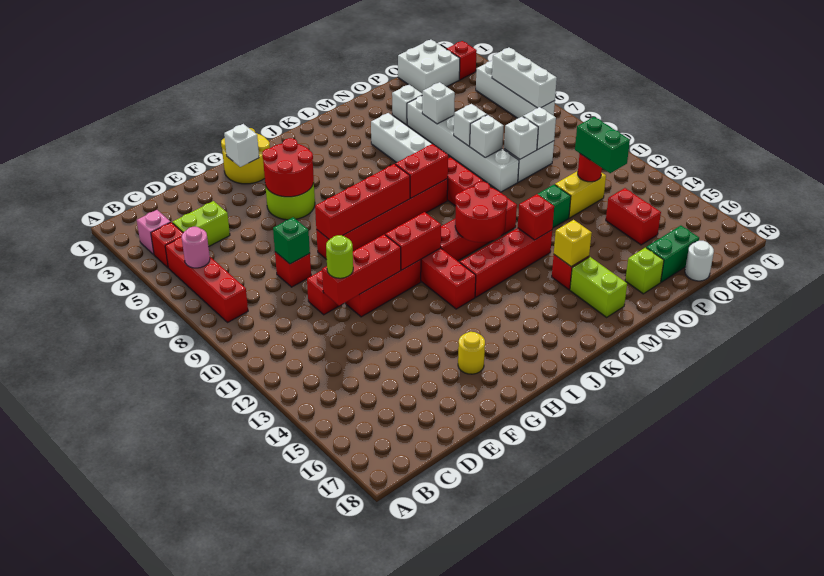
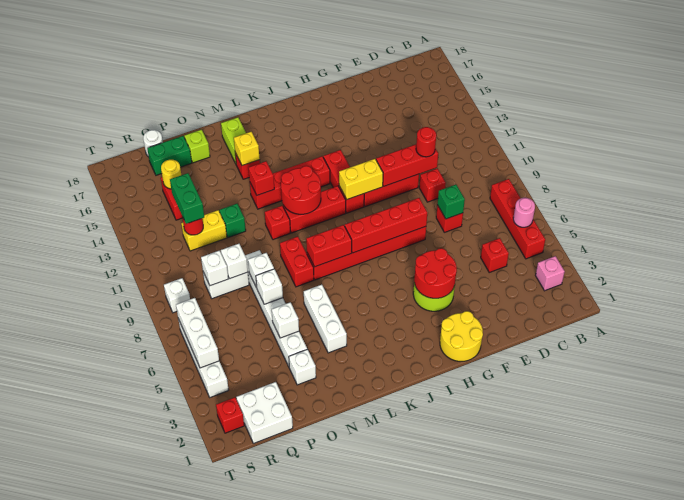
red brick B4 level 1 -> red brick D5 level 1
lime brick C4:D4 level 1 -> none
lime round brick E11 level 3 -> red round brick E11 level 3
white brick G2 level 2 -> white brick S9 level 1
yellow round brick G16 level 1 -> yellow round brick Q15 level 2
red brick H11:I11 level 2 -> yellow brick H11:I11 level 2

